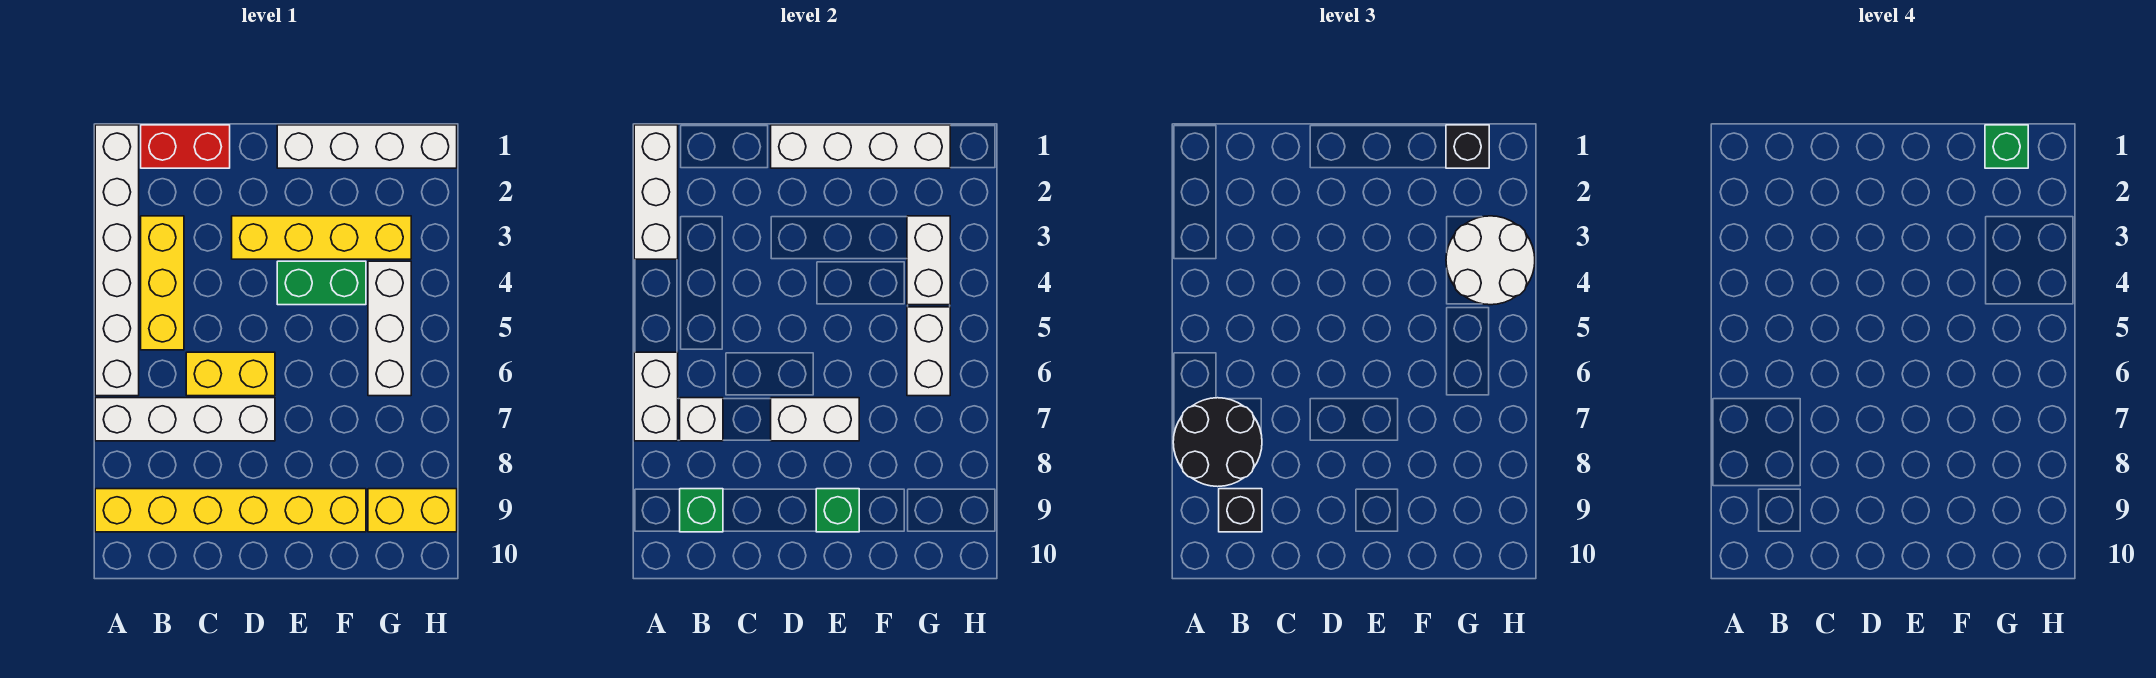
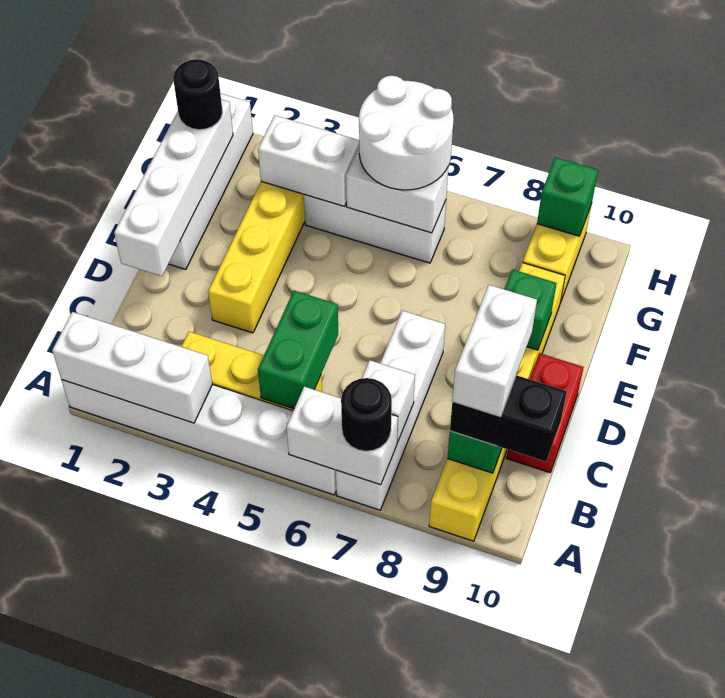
black round brick A7:B8 level 3 -> black round brick A7 level 3
red brick B1:C1 level 1 -> red brick C10:D10 level 1
black brick B9 level 3 -> black brick B9:B10 level 3
yellow brick C6:D6 level 1 -> none
white brick D7:E7 level 2 -> white brick B9:C9 level 4
green brick E4:F4 level 1 -> green brick B5:C5 level 2
black brick G1 level 3 -> black round brick G1 level 3
green brick G1 level 4 -> green brick H9 level 2
white round brick G3:H4 level 3 -> white round brick G5:H6 level 3

